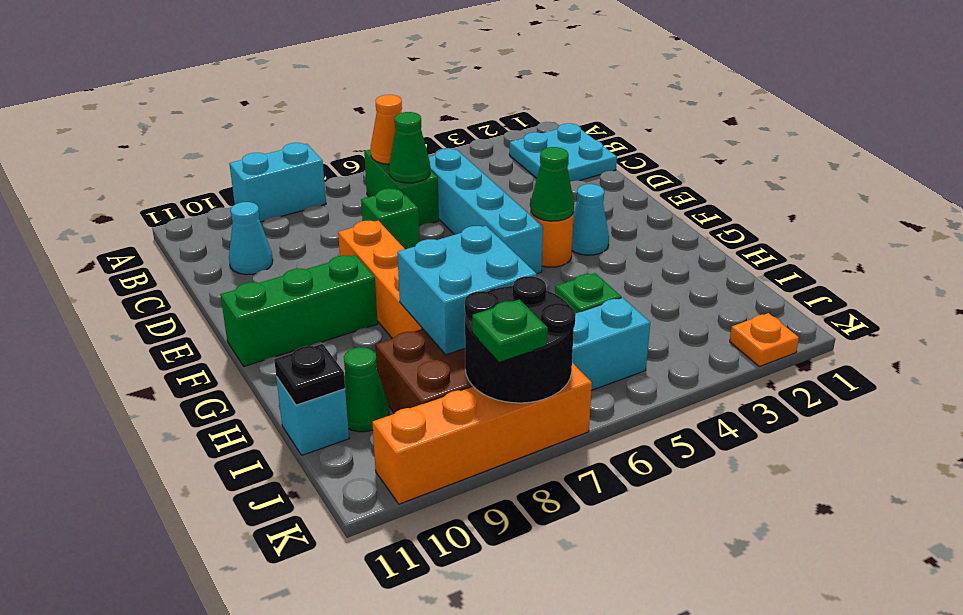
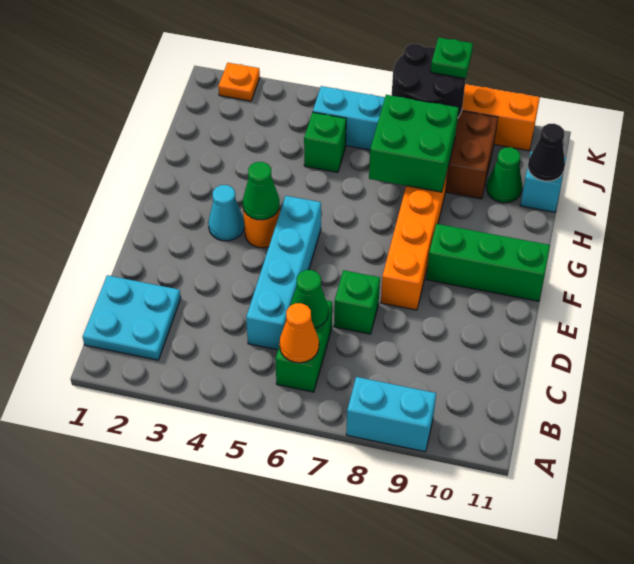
cyan cone C10 level 1 -> none
cyan brick H7:I8 level 2 -> green brick H7:I8 level 2
black plate I11 level 2 -> black cone I11 level 2

